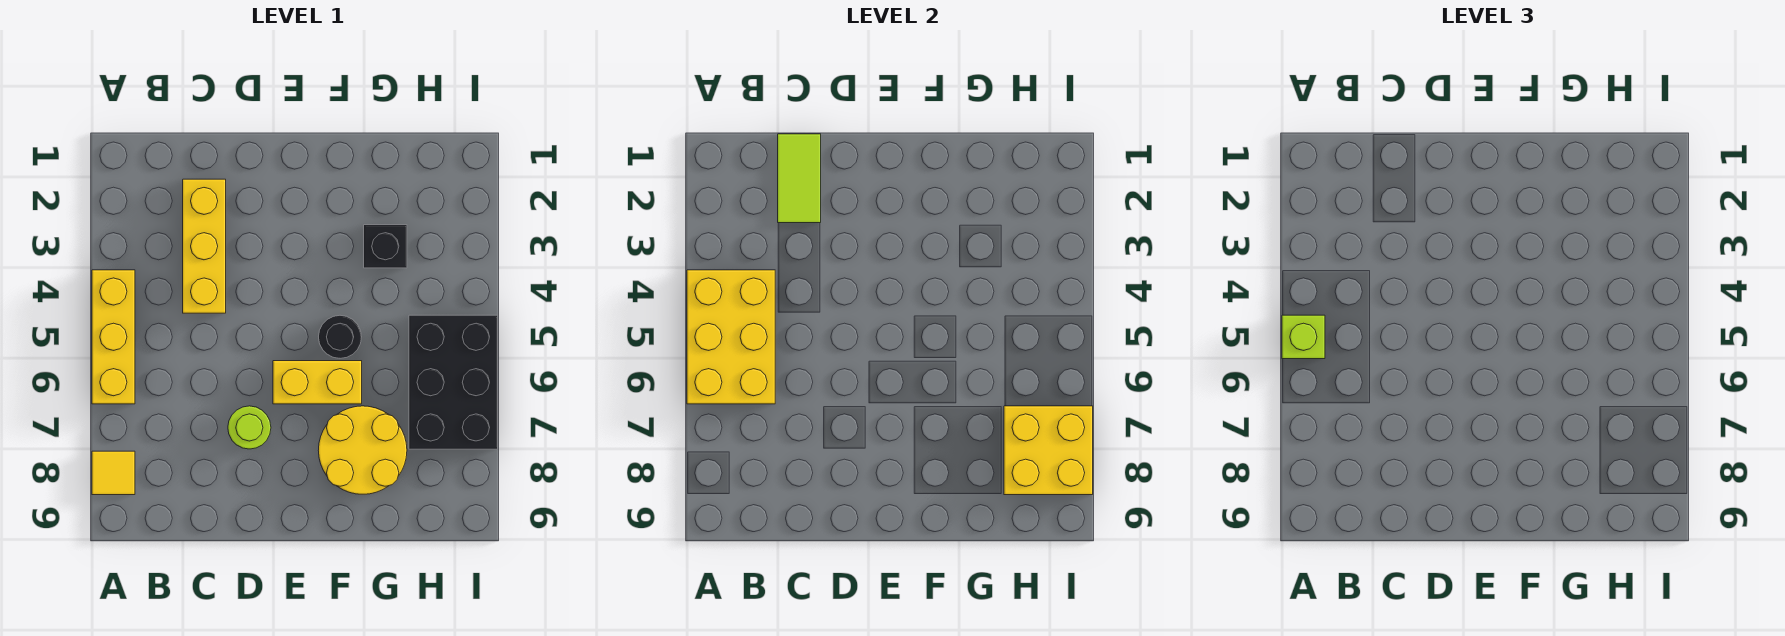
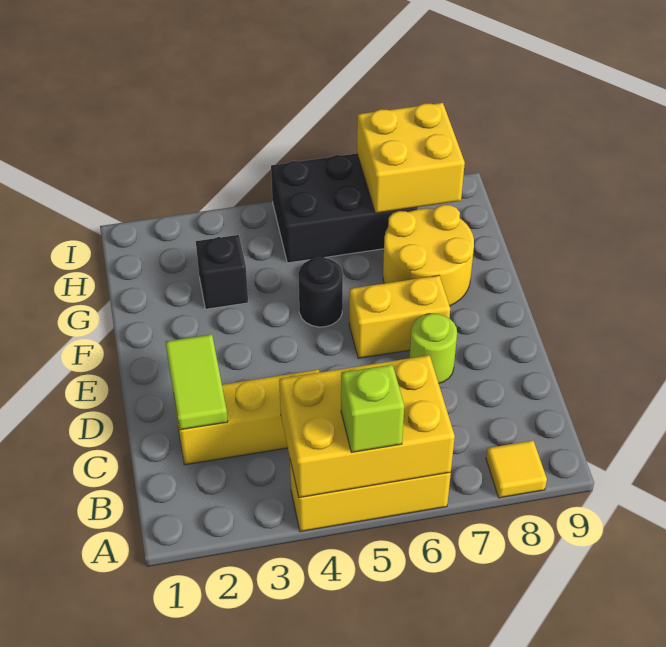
lime tile C1:C2 level 2 -> lime tile C2:D2 level 2
yellow brick E6:F6 level 1 -> yellow brick E6:E7 level 1

